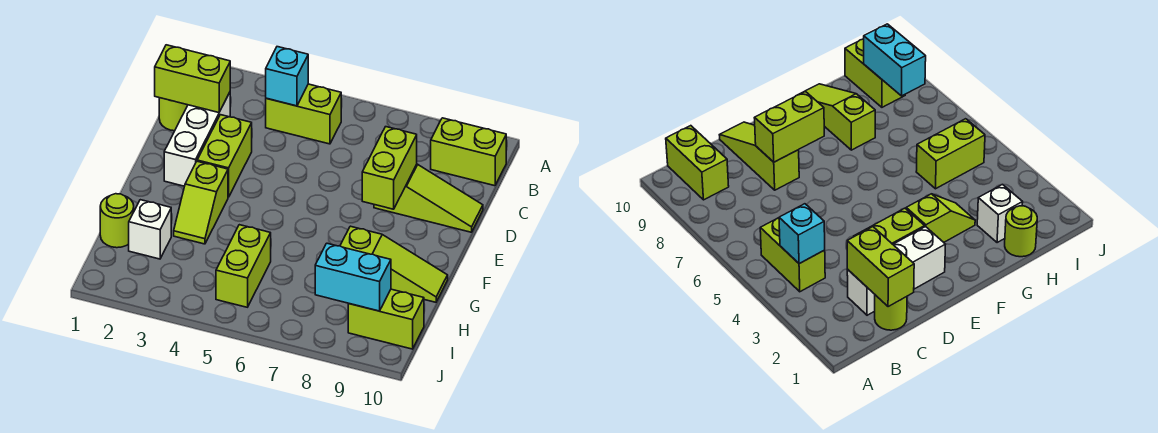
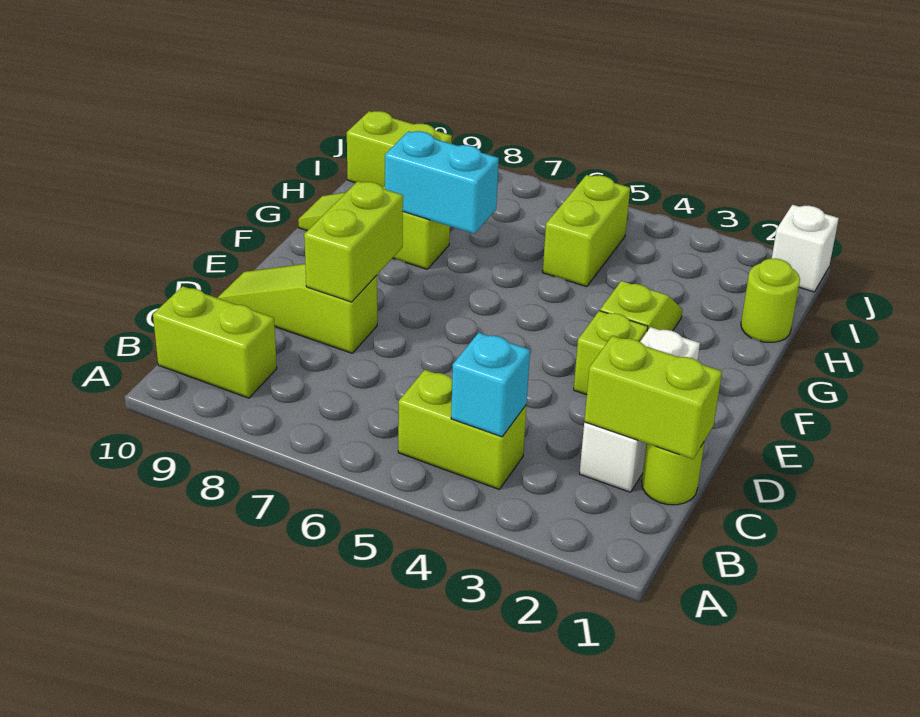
lime brick D3:E3 level 1 -> lime brick E3 level 1
white brick H2 level 1 -> white brick J1 level 1
cyan brick I8:I9 level 2 -> cyan brick G7:G8 level 2

